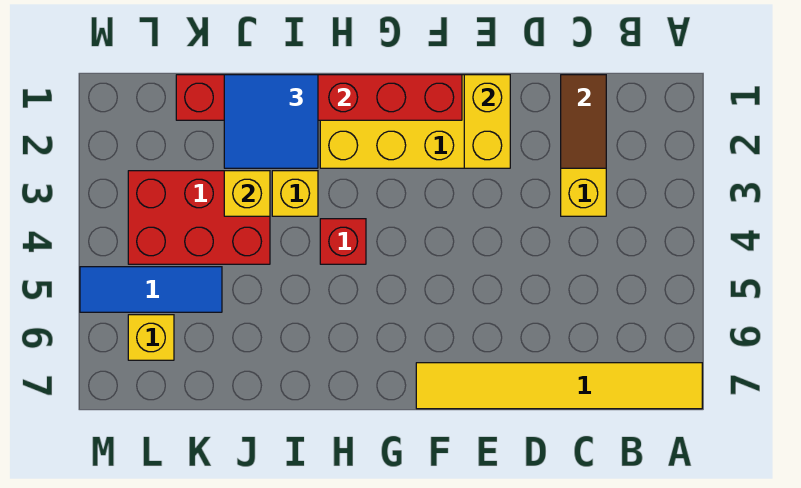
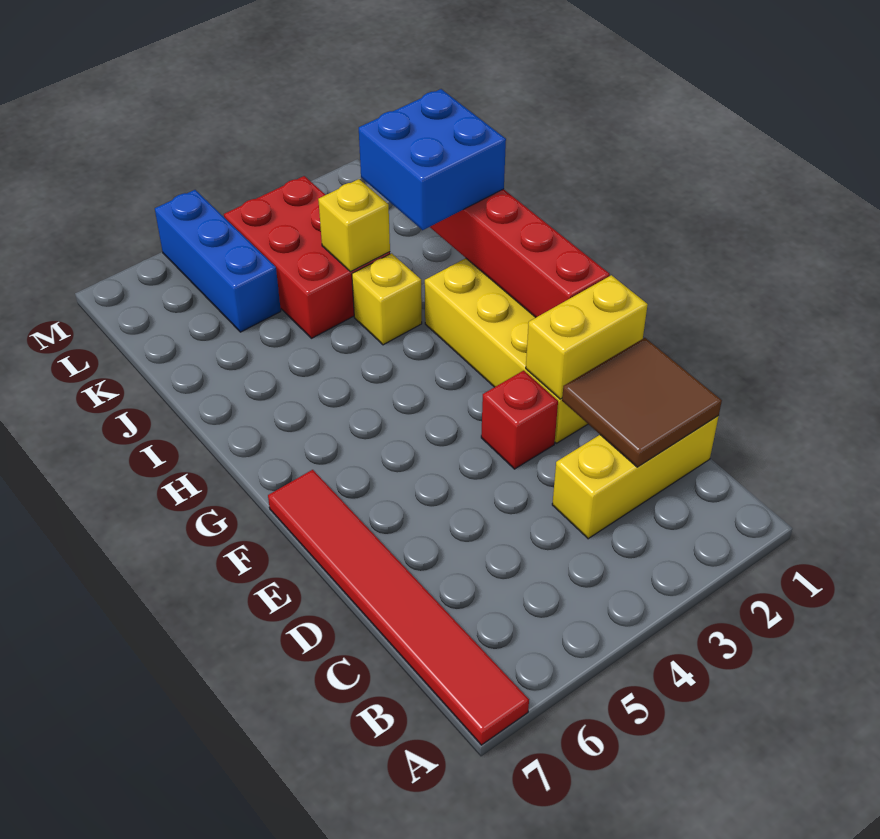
yellow tile A7:F7 level 1 -> red tile A7:F7 level 1
brown tile C1:C2 level 2 -> brown tile C1:D2 level 2
red brick H4 level 1 -> red brick E3 level 1
blue tile I1:J2 level 3 -> blue brick I1:J2 level 3
blue tile K5:M5 level 1 -> blue brick K5:M5 level 1
yellow brick L6 level 1 -> none

